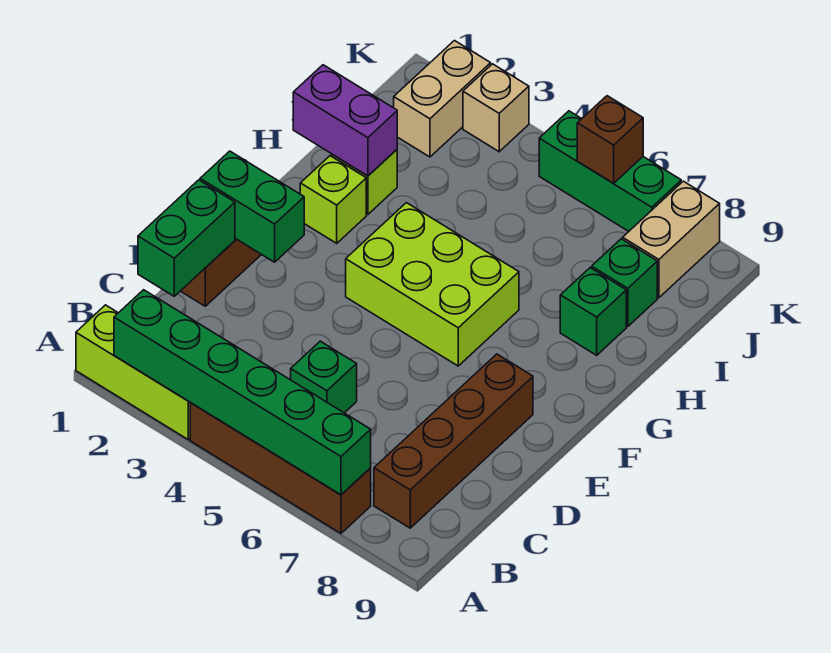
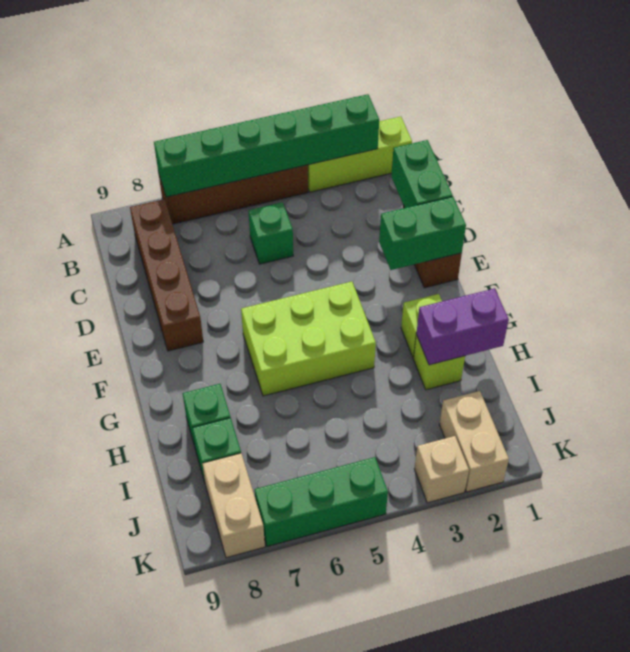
brown brick K6 level 2 -> none

